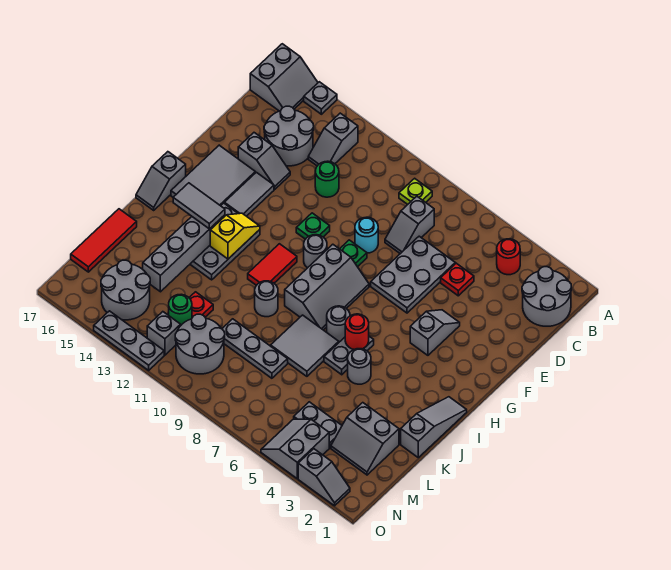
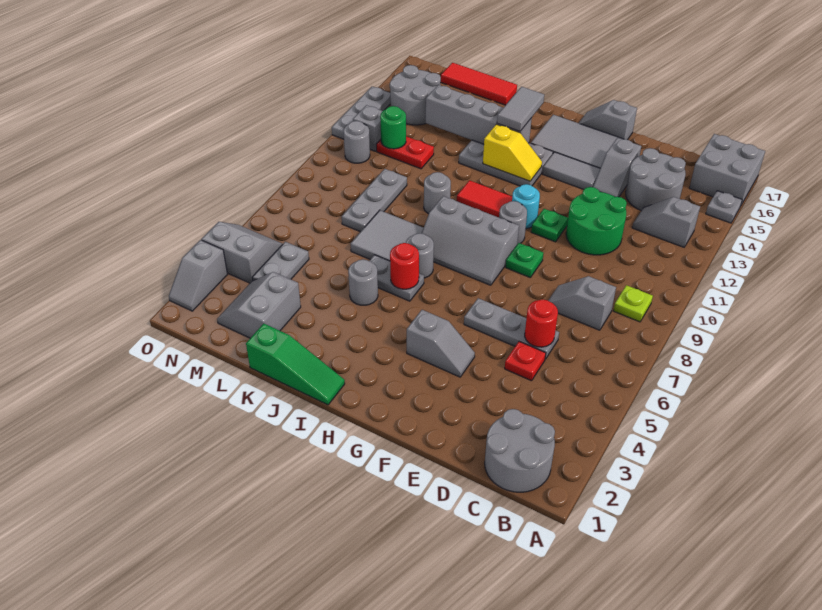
grey slope A16:B17 level 1 top 17 -> grey brick A16:B17 level 1
red round brick B4 level 1 -> red round brick D6 level 2
grey plate D6:F7 level 1 -> grey plate D6:F6 level 1
green round brick D12 level 1 -> green round brick D11:E12 level 1
cyan round brick E9 level 1 -> cyan round brick G11 level 1
grey slope H17:I17 level 1 top H -> grey slope F17:G17 level 1 top F
grey slope I1:K1 level 1 top K -> green slope I1:K1 level 1 top K
grey round brick M10:N11 level 1 -> grey round brick N11 level 1

